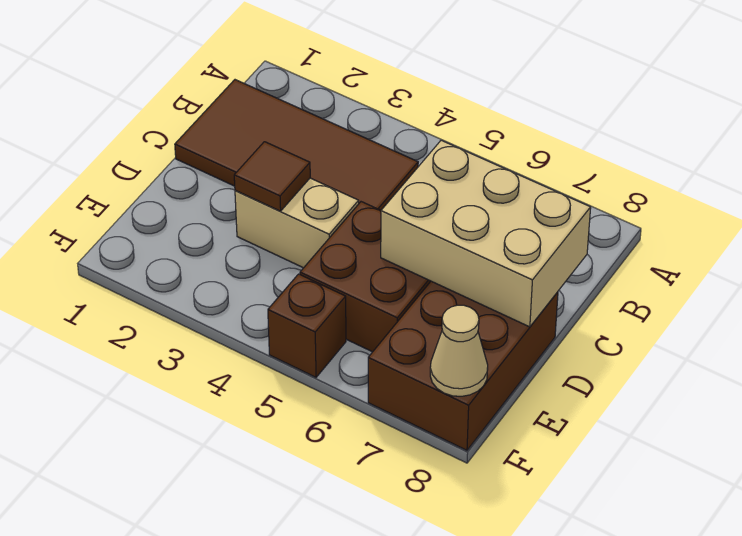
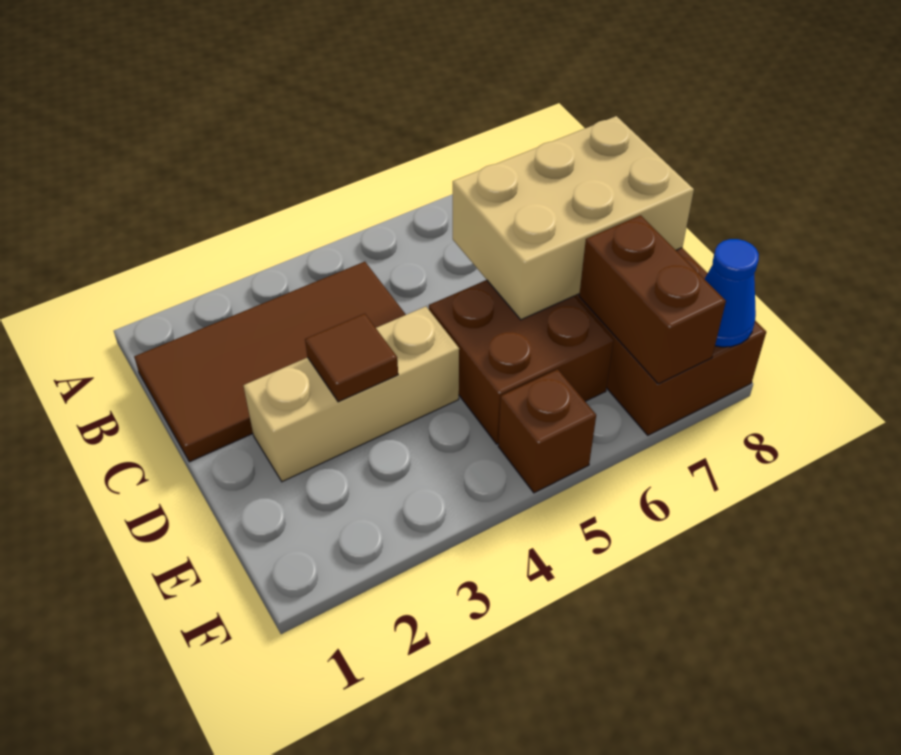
tan brick D3:D4 level 1 -> tan brick D2:D4 level 1
none -> brown brick E7:F7 level 2
tan cone F8 level 2 -> blue cone F8 level 2

